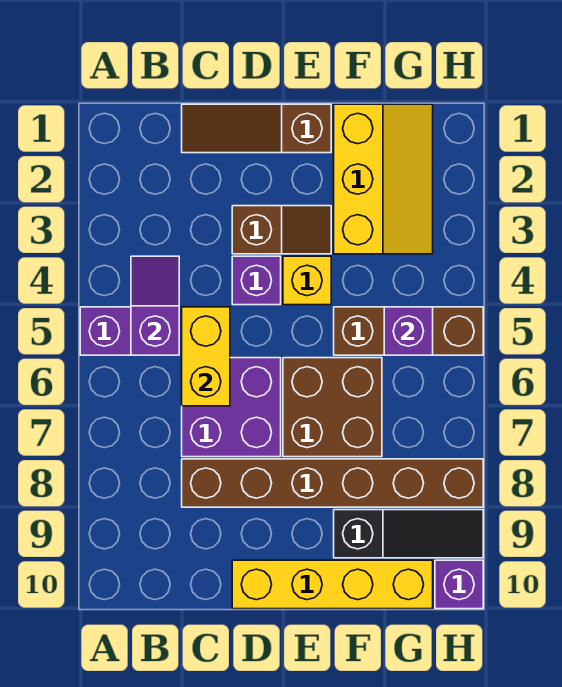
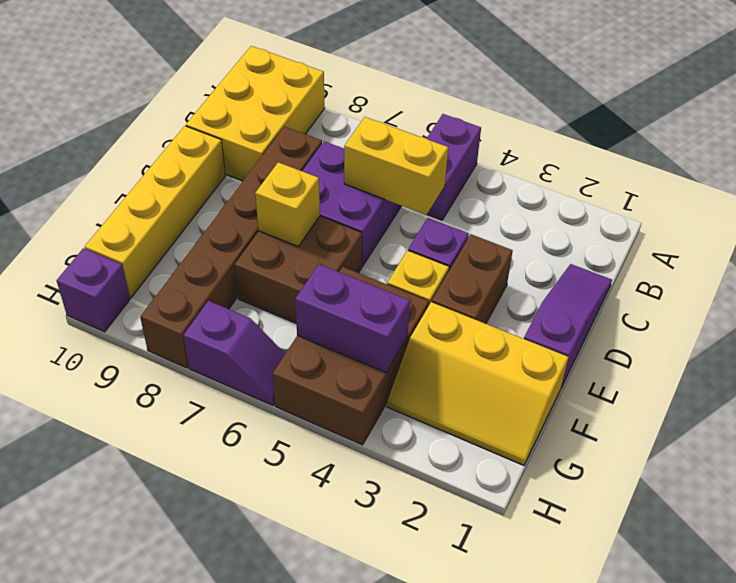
none -> yellow brick A9:C10 level 1
purple slope B4:B5 level 2 top 5 -> purple slope H6:H7 level 1 top 7
brown slope C1:E1 level 1 top E -> purple slope C1:E1 level 1 top E
brown slope D3:E3 level 1 top D -> brown brick D3:E3 level 1
none -> yellow brick E7 level 2
brown brick F5:H5 level 1 -> brown brick F4:H5 level 1
black slope F9:H9 level 1 top F -> none
purple brick G5 level 2 -> purple brick G4:G5 level 2

